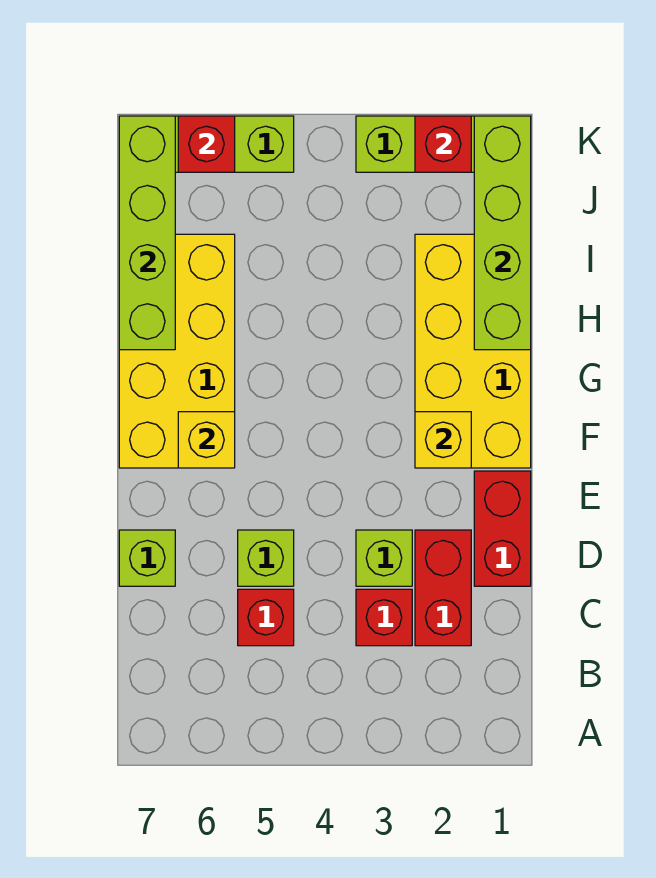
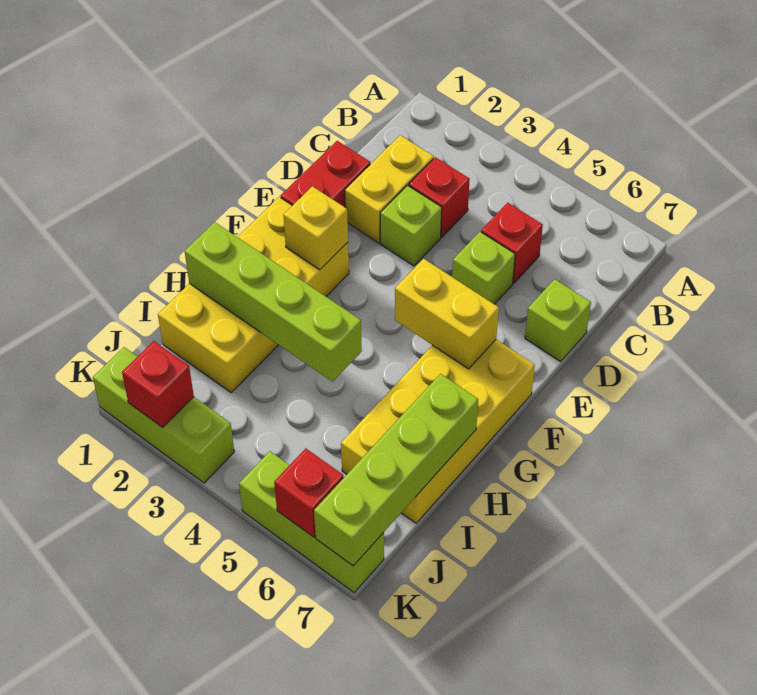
red brick C2:D2 level 1 -> yellow brick C2:D2 level 1
yellow brick F6 level 2 -> yellow brick F5:F6 level 2
lime brick H1:K1 level 2 -> lime brick H1:H4 level 2

